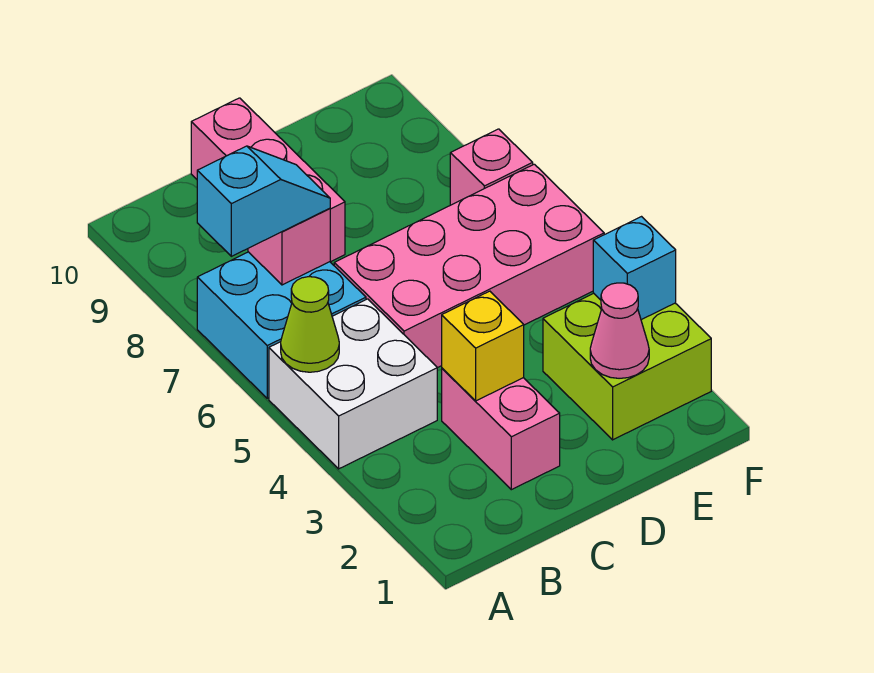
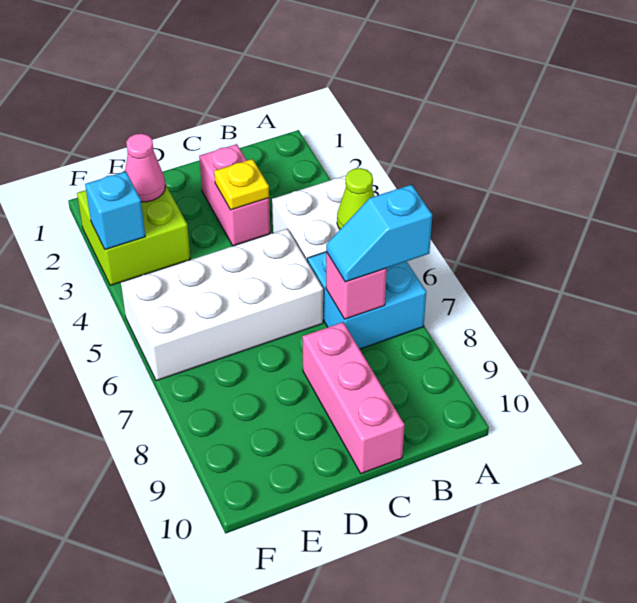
yellow brick C3 level 2 -> yellow plate C3 level 2
pink brick C5:F6 level 1 -> white brick C5:F6 level 1
pink brick F7 level 1 -> none

